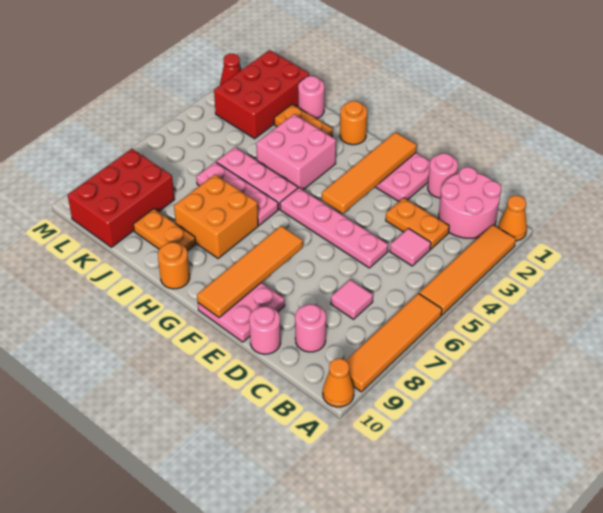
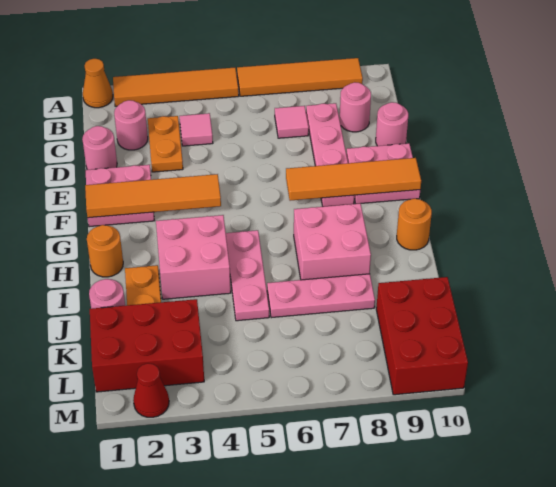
orange cone A10 level 1 -> none
pink round brick B1:C2 level 1 -> pink round brick C2 level 1
pink plate D5:G5 level 1 -> pink plate C8:F8 level 1
pink plate H6:J6 level 1 -> pink plate J6:J8 level 1
orange brick H7:I8 level 1 -> pink brick H7:I8 level 1
orange plate I9:J9 level 1 -> none
red brick K8:L10 level 1 -> red brick K9:M10 level 1

